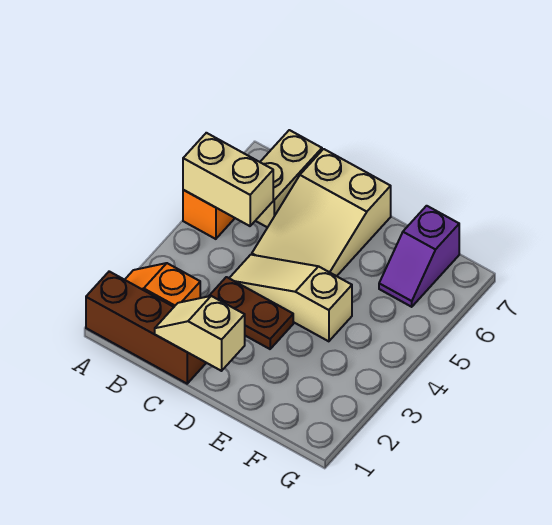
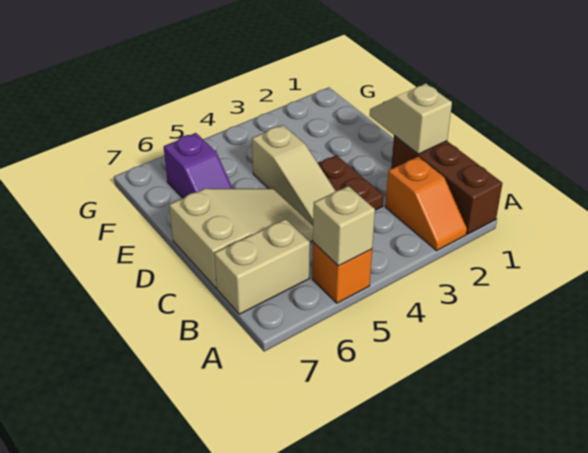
tan brick A5:B5 level 2 -> tan brick A5 level 2
tan slope C1:D1 level 2 top D -> tan slope C1:D1 level 2 top C
purple slope F6:F7 level 1 top 7 -> purple slope E6:F6 level 1 top F

